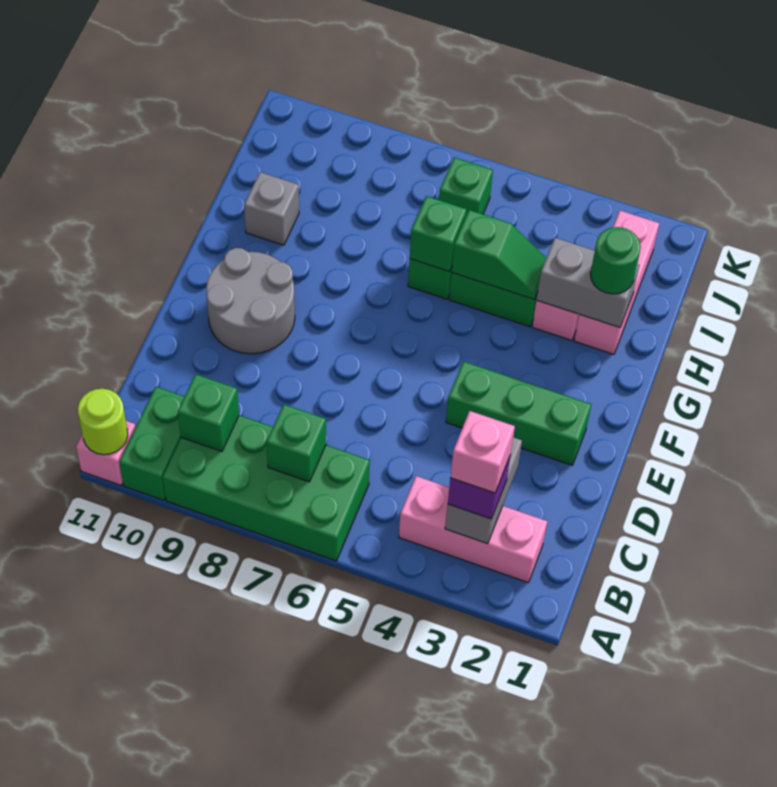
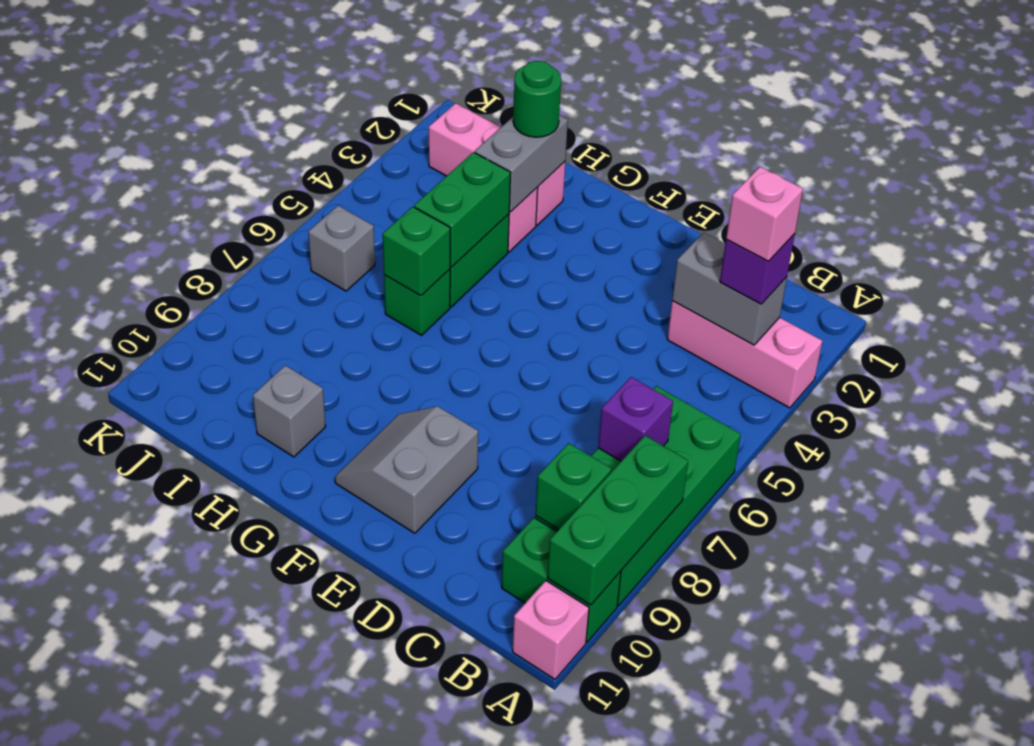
lime round brick A11 level 2 -> none
pink brick B2:B4 level 1 -> pink brick A3:C3 level 1
green brick B7 level 2 -> purple brick B7 level 2
green brick E2:E4 level 1 -> green brick A8:A10 level 2
grey round brick E9:F10 level 1 -> grey slope E9:F10 level 1 top E
green slope H4:H5 level 2 top 5 -> green brick H4:H5 level 2
green brick J6 level 1 -> grey brick J6 level 1

